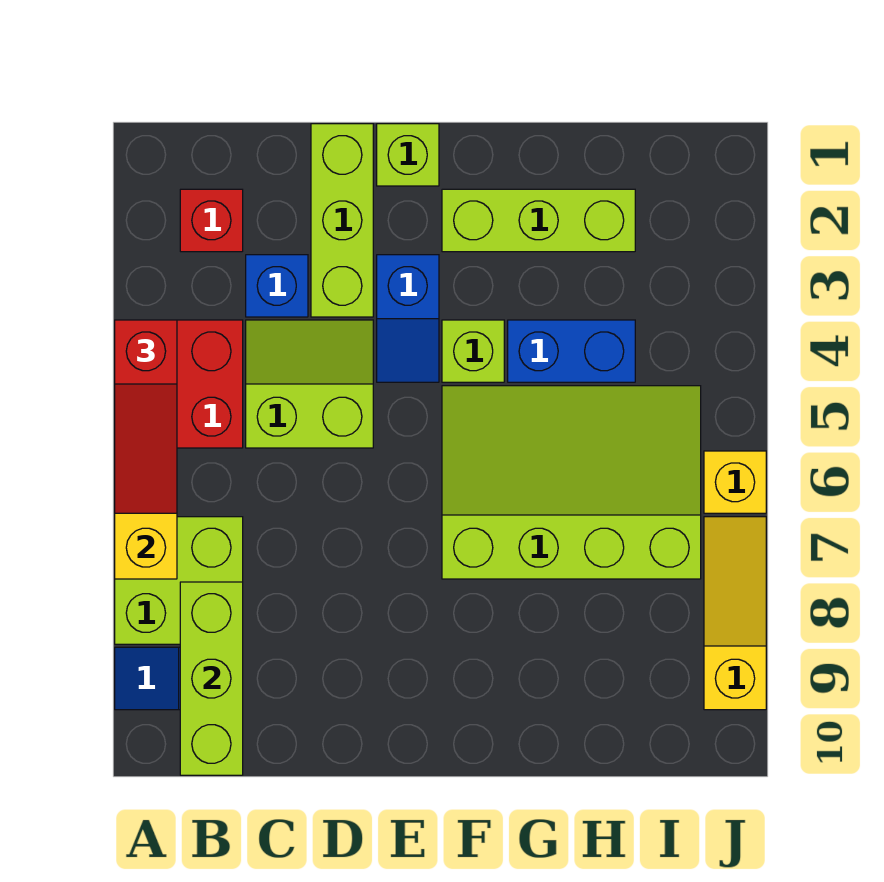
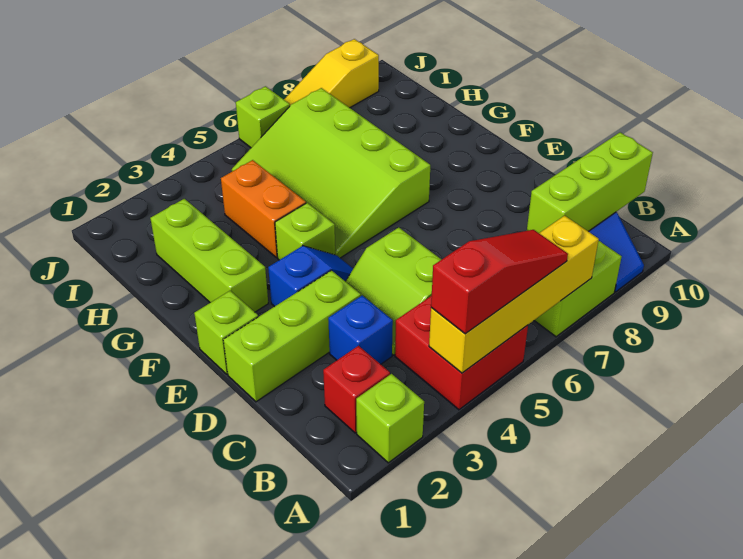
none -> lime brick A2 level 1
blue brick G4:H4 level 1 -> orange brick G4:H4 level 1
yellow brick J6 level 1 -> lime brick J6 level 1

